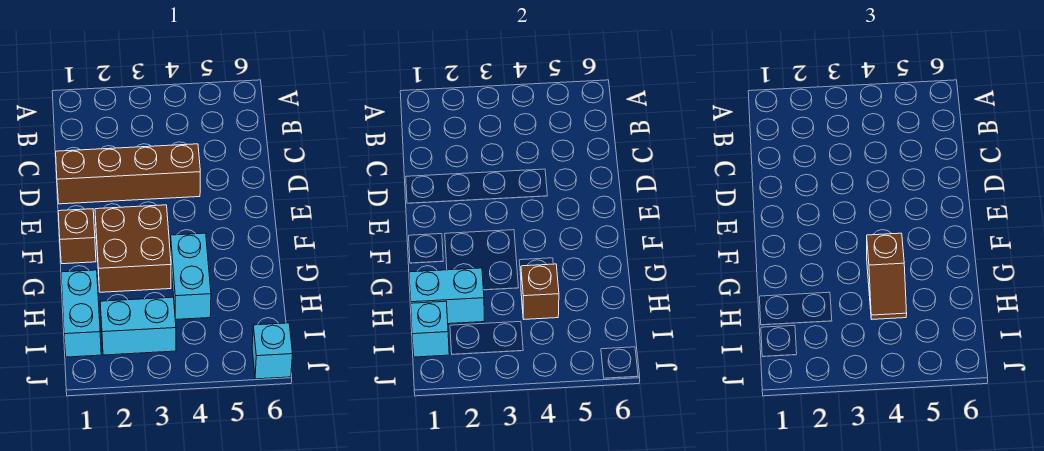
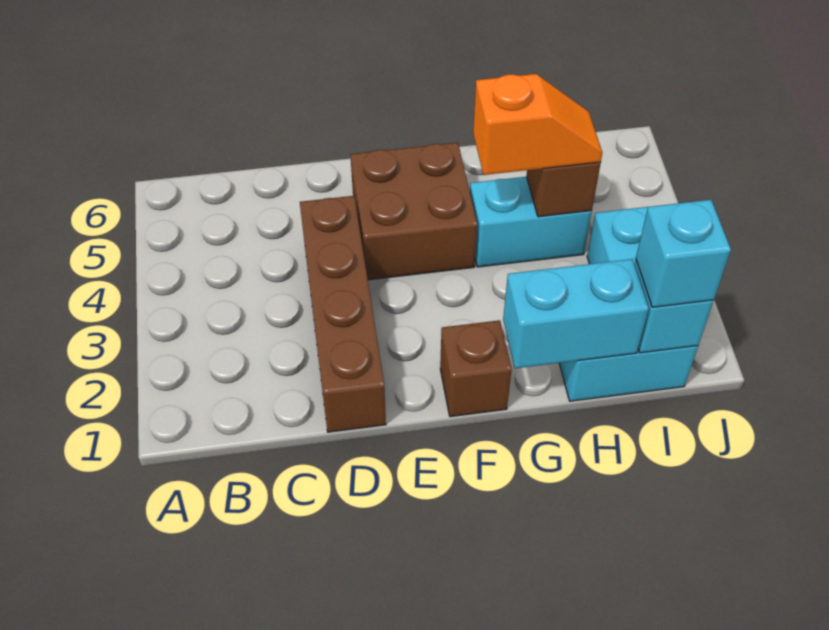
brown brick F2:G3 level 1 -> brown brick E4:F5 level 1
brown slope G4:H4 level 3 top G -> orange slope G4:H4 level 3 top G
cyan brick H1:H2 level 2 -> cyan brick G1:H1 level 2
cyan brick J6 level 1 -> cyan brick I1 level 3

